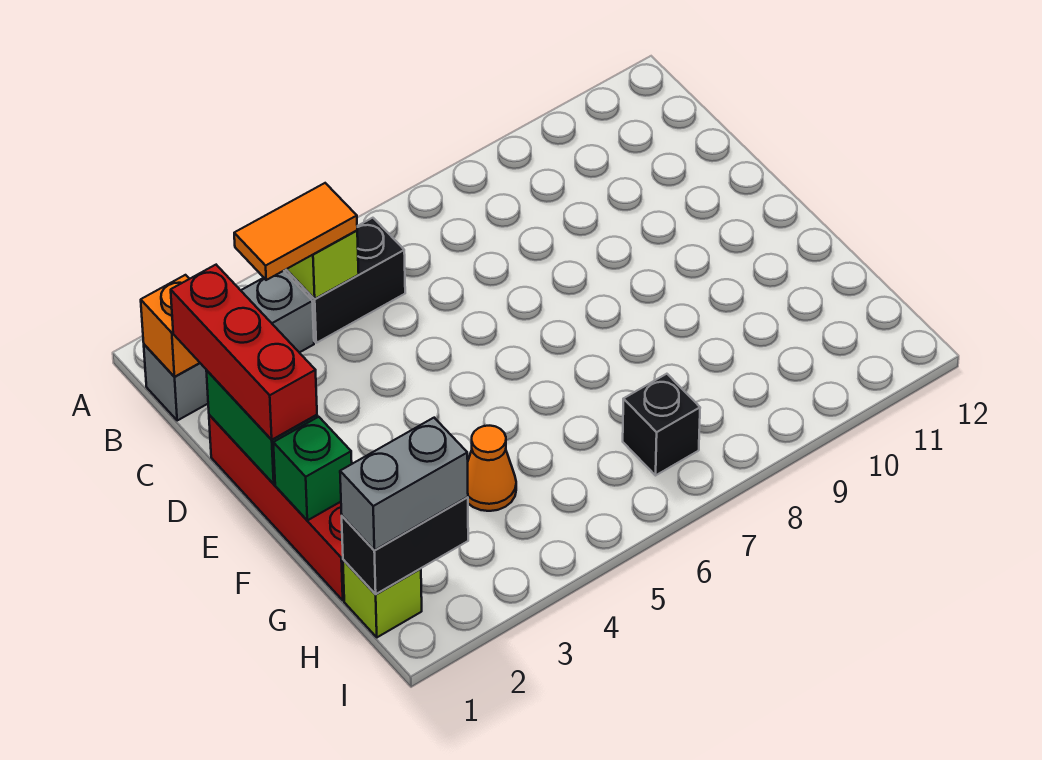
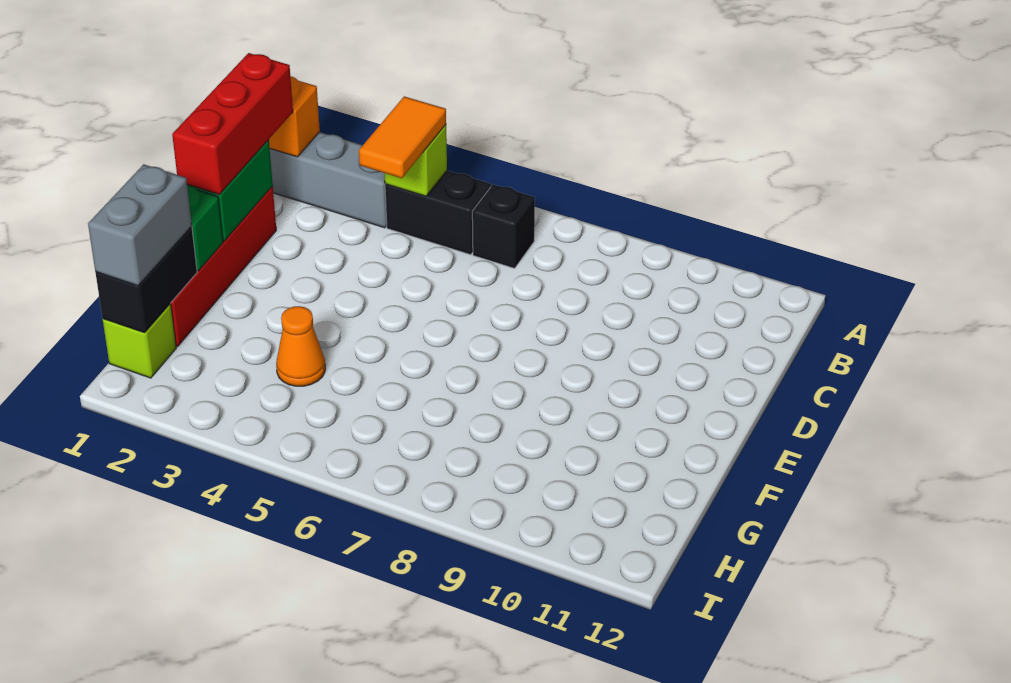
orange tile B3:B4 level 3 -> orange tile B4:C4 level 3
black brick H1:H2 level 2 -> black brick G1:H1 level 2
grey brick H1:H2 level 3 -> grey brick G1:H1 level 3
black brick H7 level 1 -> black brick B6 level 1

